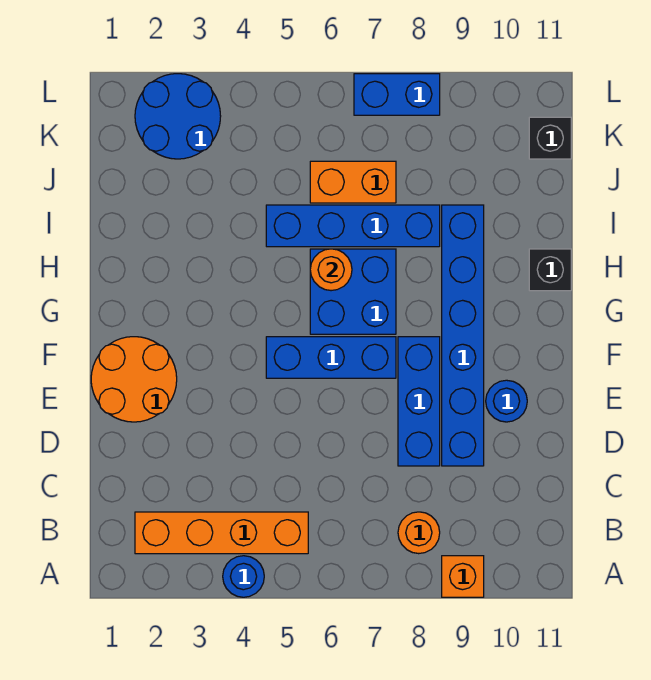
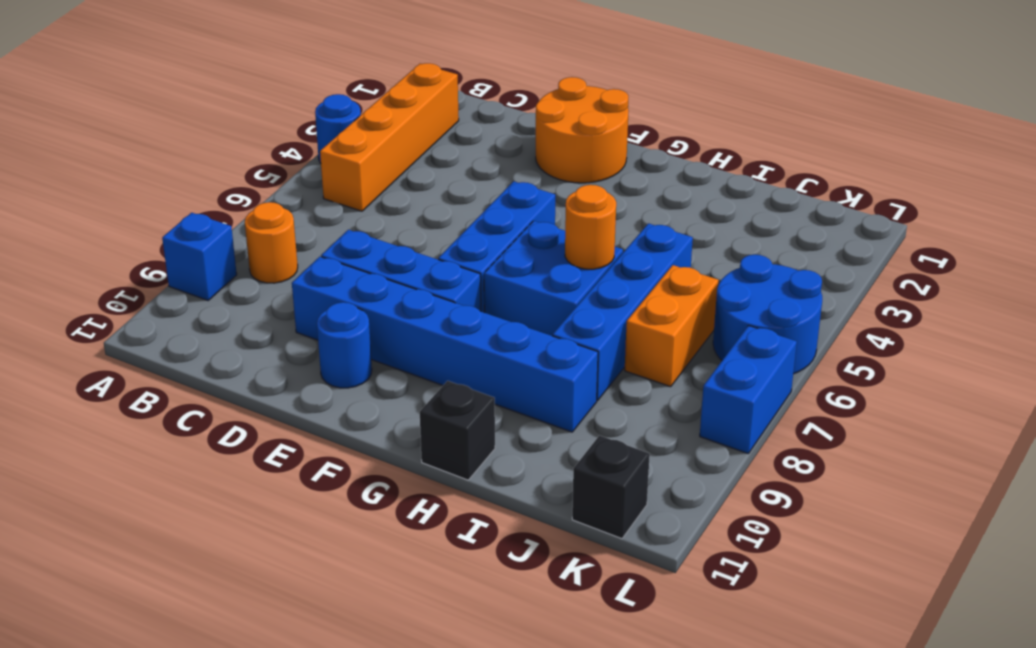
orange brick A9 level 1 -> blue brick A9 level 1
blue round brick K2:L3 level 1 -> blue round brick K5:L6 level 1

